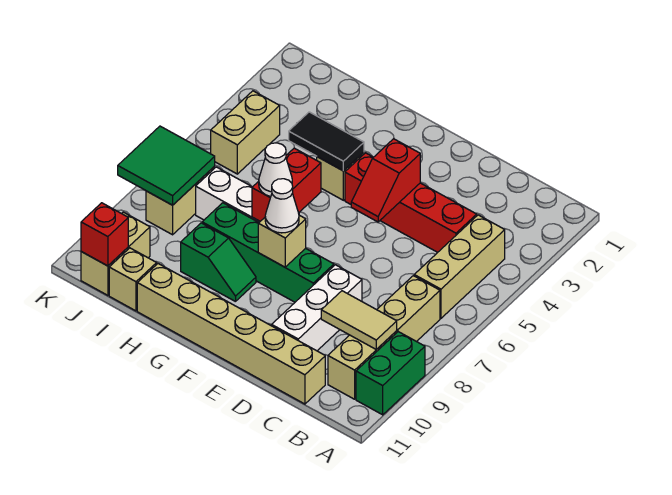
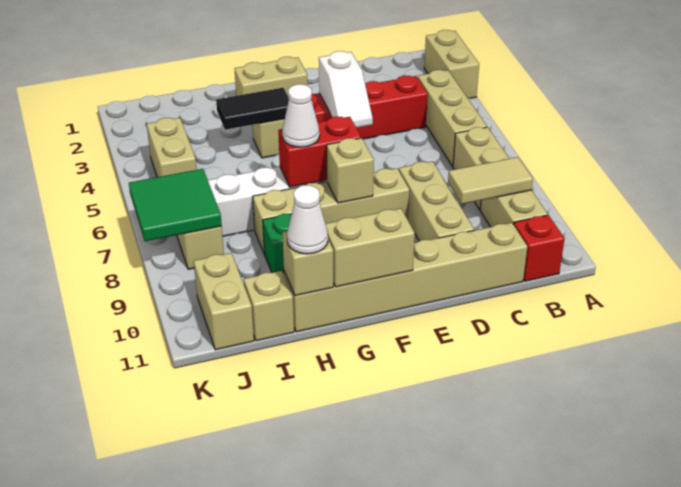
none -> tan brick A2:A3 level 1
green brick A9:A10 level 1 -> none
white brick D8:D10 level 1 -> tan brick D8:D10 level 1
red slope E4:E5 level 2 top 4 -> white slope E4:E5 level 2 top 4
green brick E8:H8 level 1 -> tan brick E8:H8 level 1
none -> tan brick F2:G2 level 1
white cone F8 level 3 -> white cone H11 level 3
none -> tan brick F11:G11 level 2
red brick G6:G7 level 2 -> red brick F7:G7 level 2
none -> tan brick H11 level 2
red brick J11 level 2 -> red brick B11 level 1

